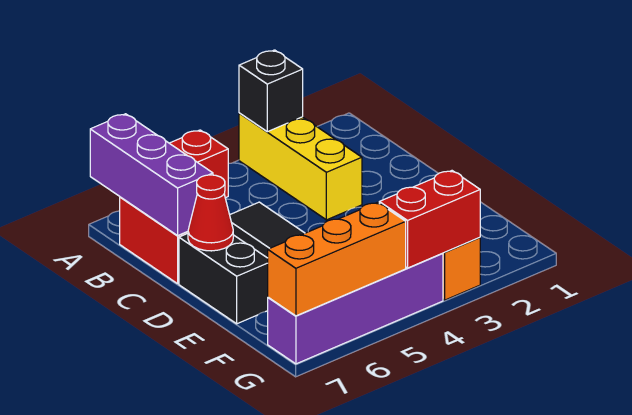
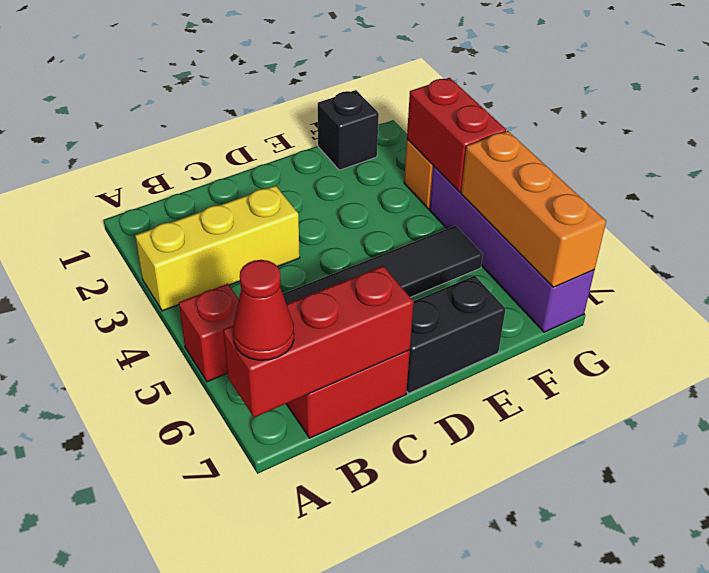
black brick A3 level 2 -> black brick F1 level 1
purple brick A7:C7 level 2 -> red brick A7:C7 level 2
red cone D7 level 2 -> red cone A7 level 3

